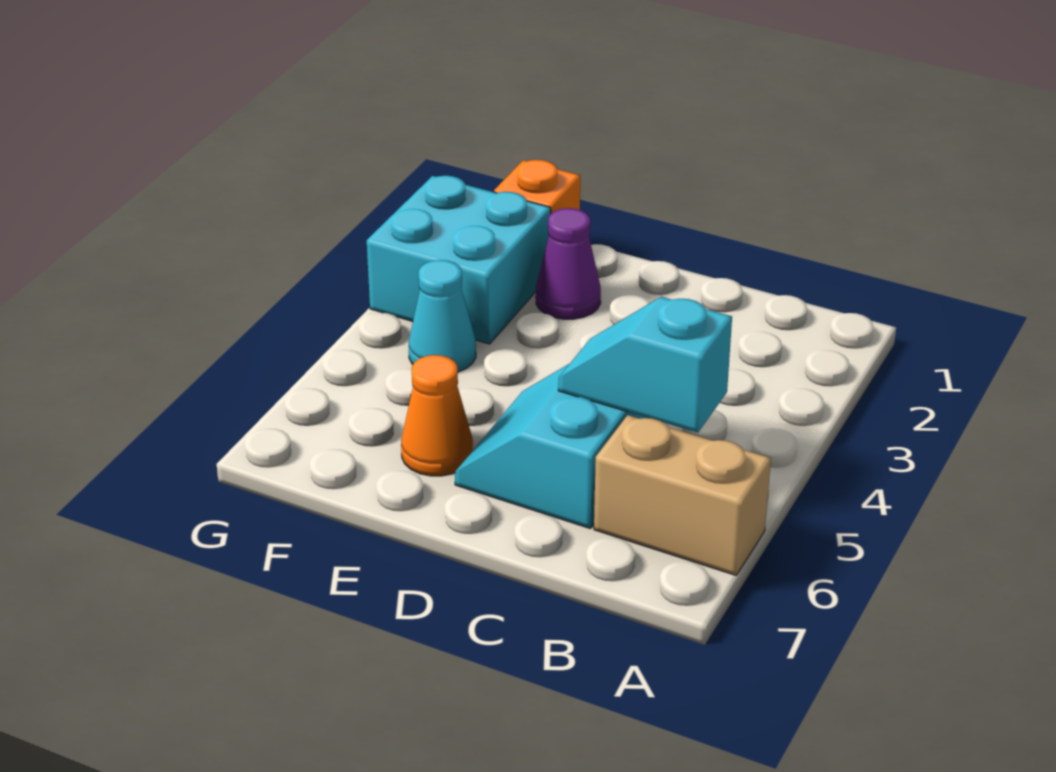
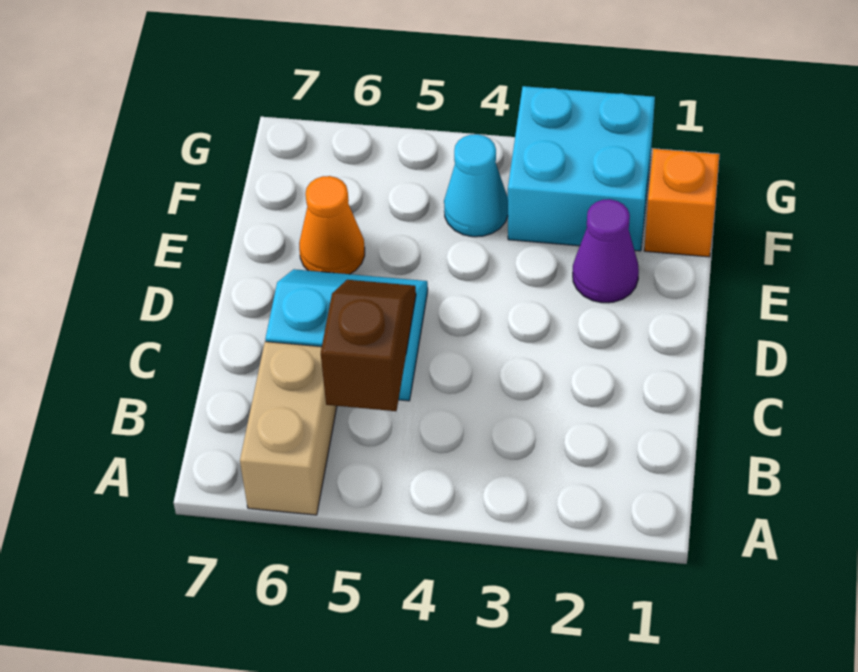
cyan slope B5:C5 level 2 top B -> brown slope B5:C5 level 2 top B

